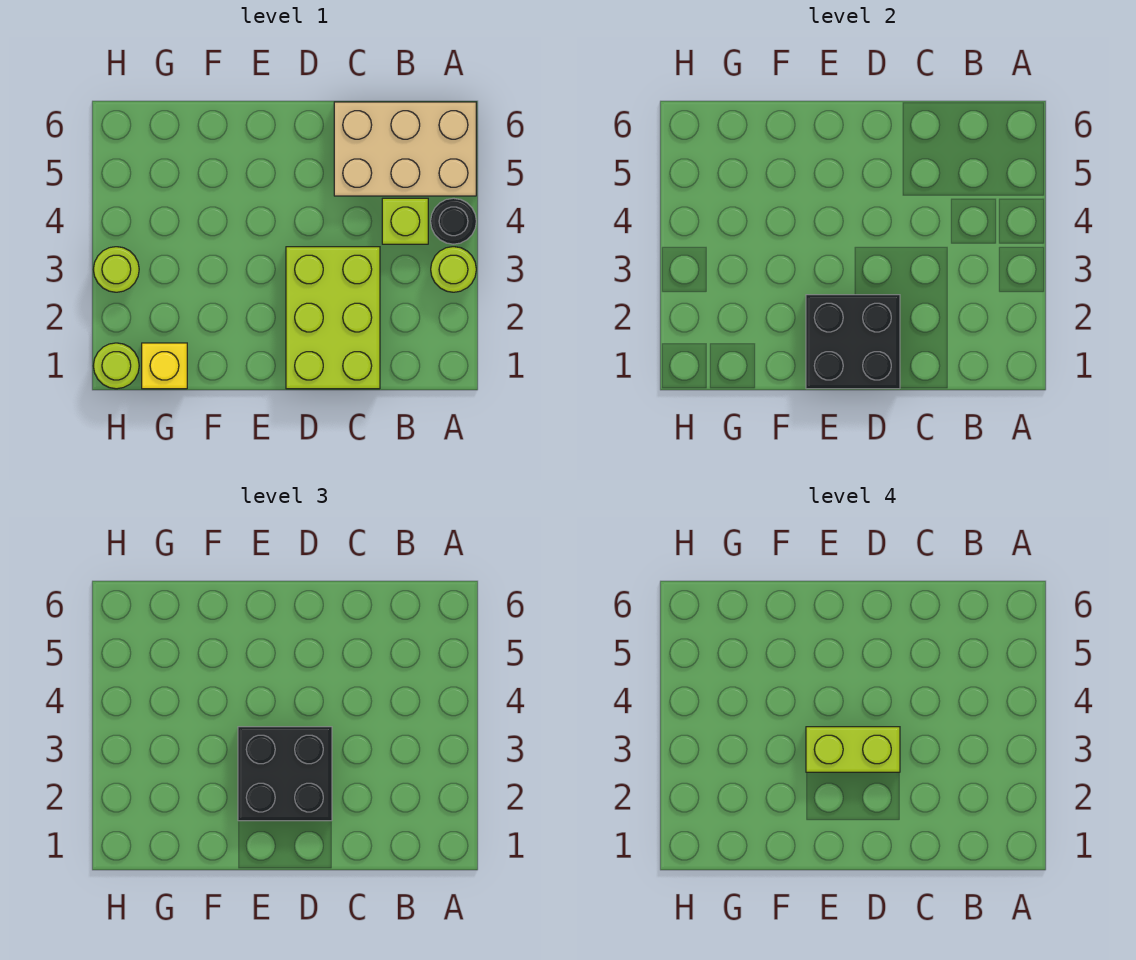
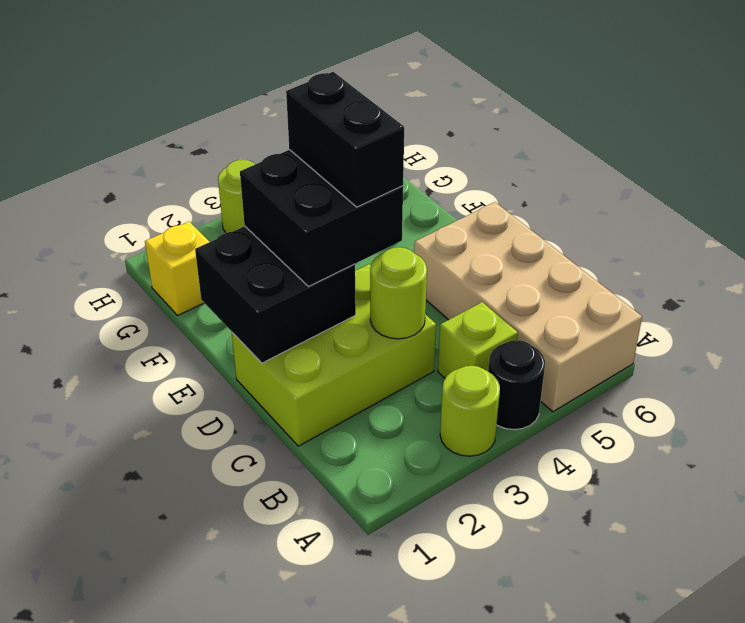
tan brick A5:C6 level 1 -> tan brick A5:D6 level 1
lime brick D3:E3 level 4 -> black brick D3:E3 level 4
lime round brick H1 level 1 -> lime round brick C3 level 2

